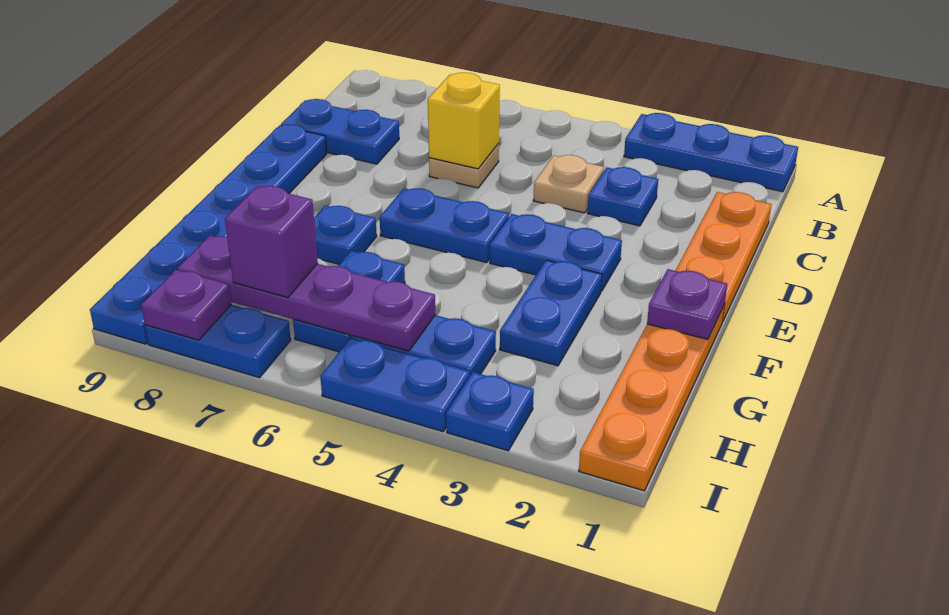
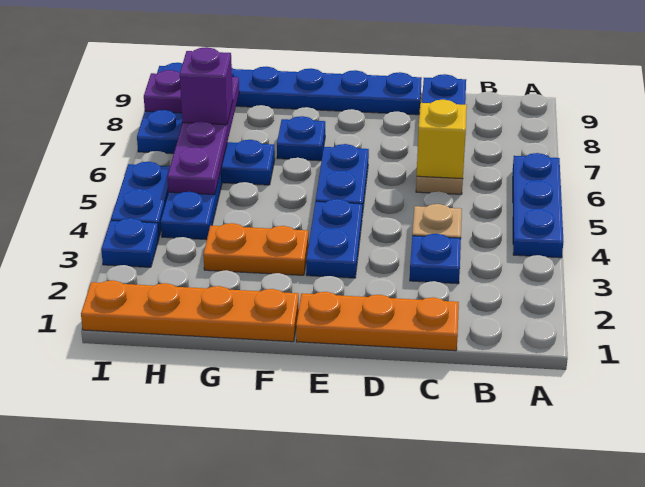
blue plate A1:A3 level 1 -> blue plate A4:A6 level 1
purple plate F1 level 2 -> none
blue plate F3:G3 level 1 -> orange plate F3:G3 level 1

